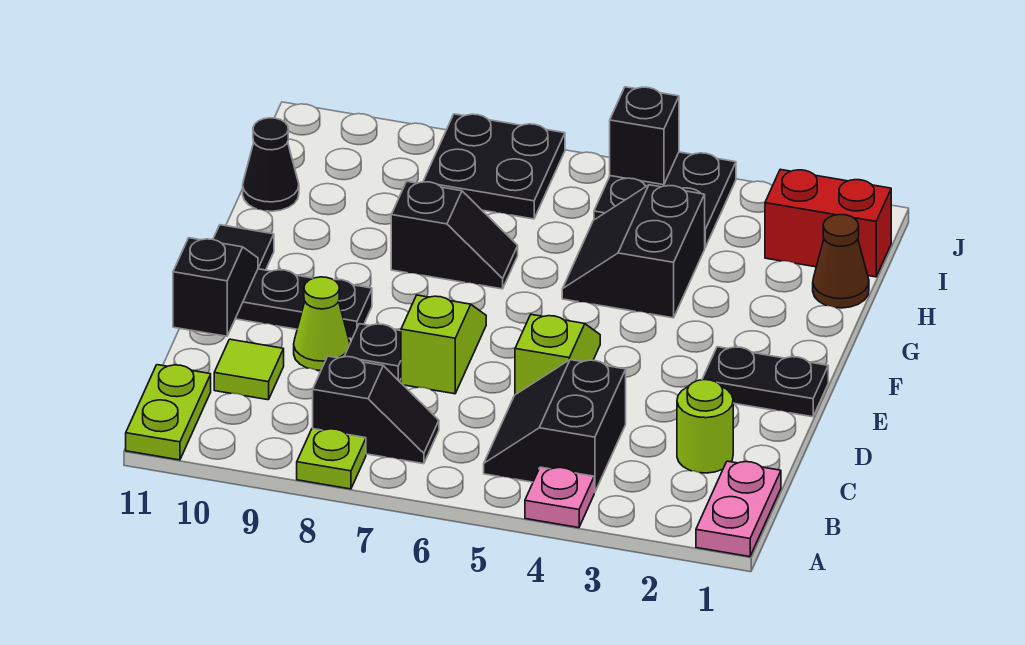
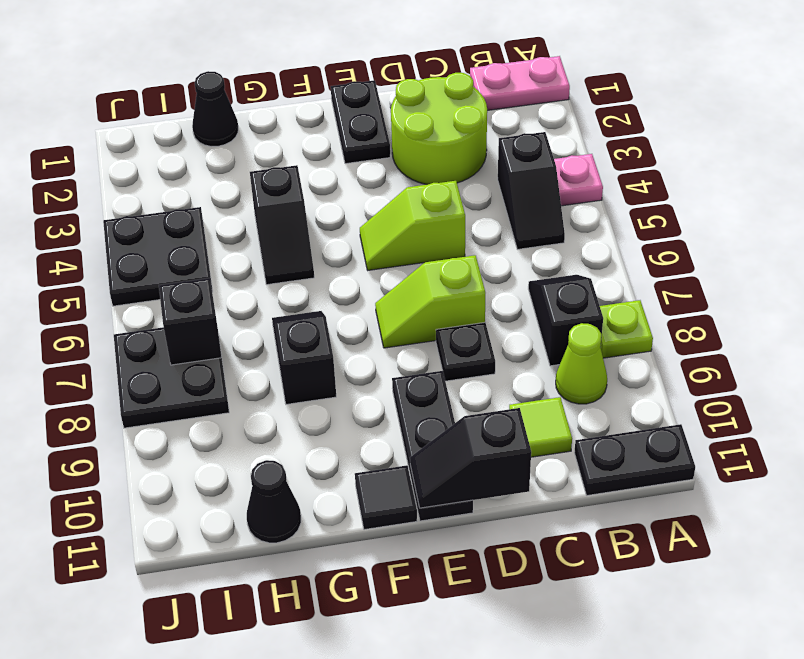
lime plate A11:B11 level 1 -> black plate A11:B11 level 1
black slope B4:C5 level 1 top 4 -> black slope B4:B5 level 1 top 4
lime round brick C2 level 1 -> lime round brick C2:D3 level 1
lime cone D9 level 1 -> lime cone B9 level 1
black slope G4:H5 level 1 top 4 -> black slope G4:G5 level 1 top 4
brown cone H1 level 1 -> black cone H1 level 1
red brick I1:I2 level 1 -> none
black brick J5 level 2 -> black brick I7 level 2

